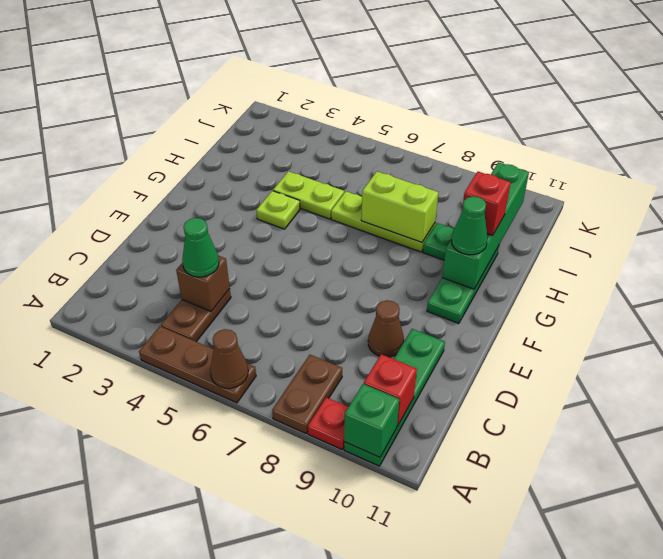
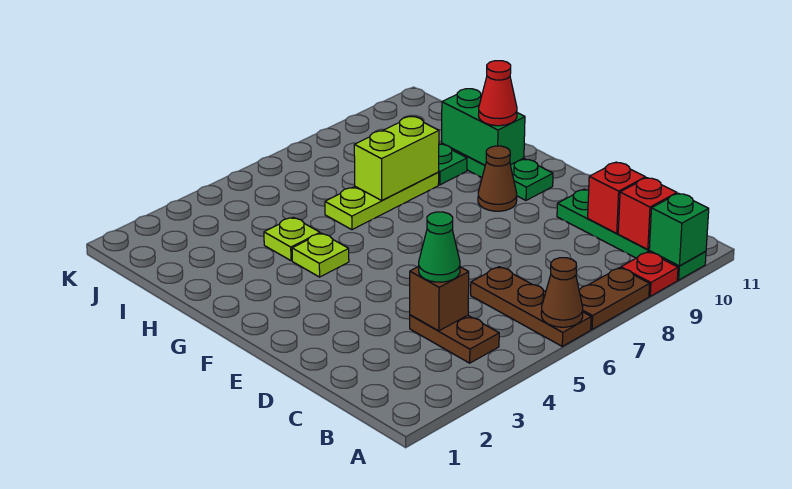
brown plate A4:A6 level 1 -> brown plate A6:C6 level 1
brown plate A8:B8 level 1 -> brown plate A7:A8 level 1
brown cone D9 level 1 -> brown cone F9 level 1
green brick G10:J10 level 2 -> green brick G10:H10 level 2
green cone G10 level 3 -> red cone G10 level 3
lime plate H4:H5 level 1 -> lime plate H4 level 1
red brick H10 level 3 -> red brick C10 level 2

